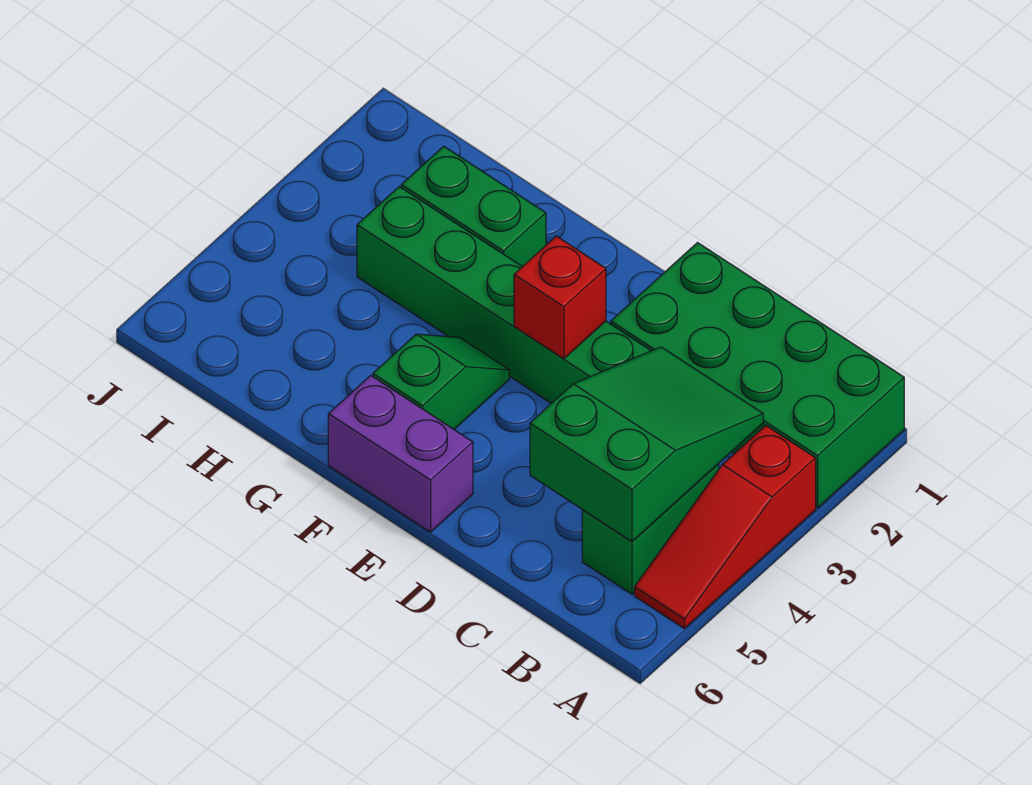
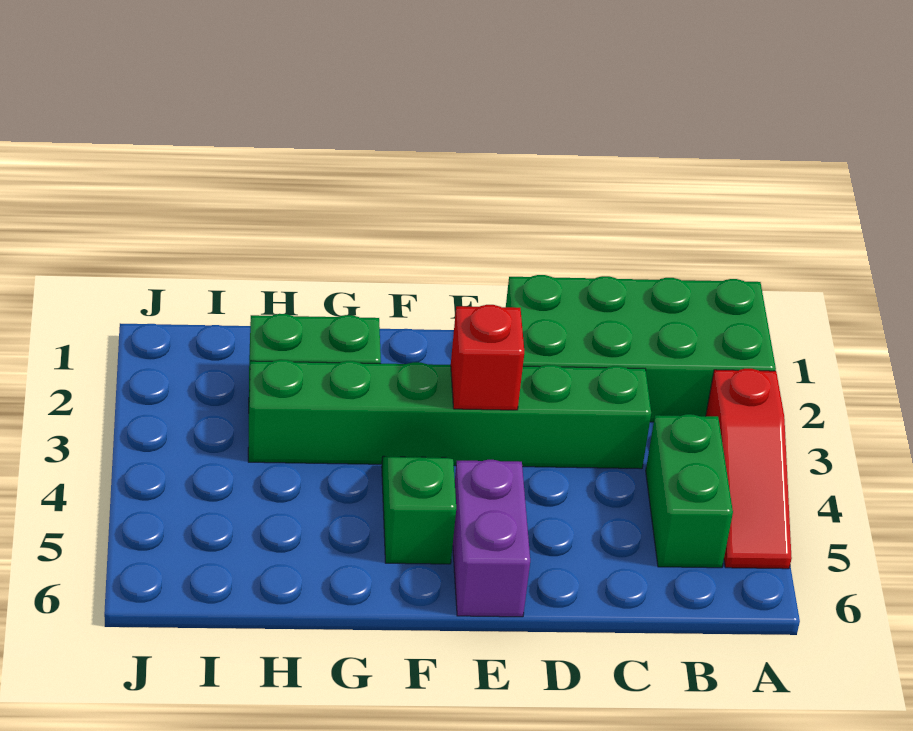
green slope B3:C5 level 2 top 5 -> none
purple brick E6:F6 level 1 -> purple brick E5:E6 level 1

